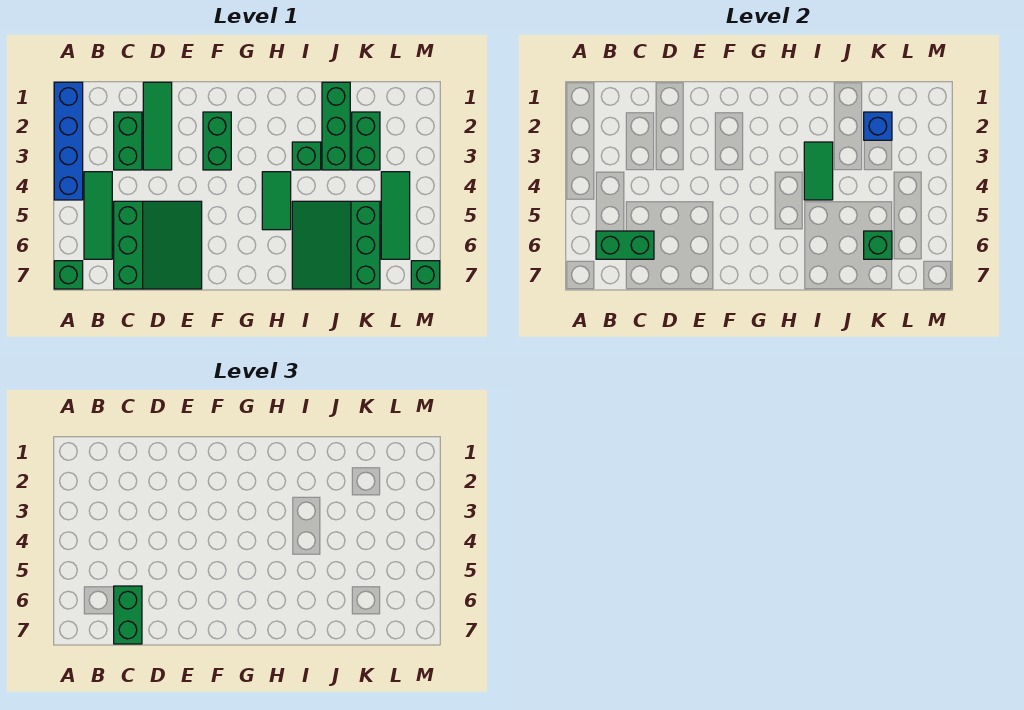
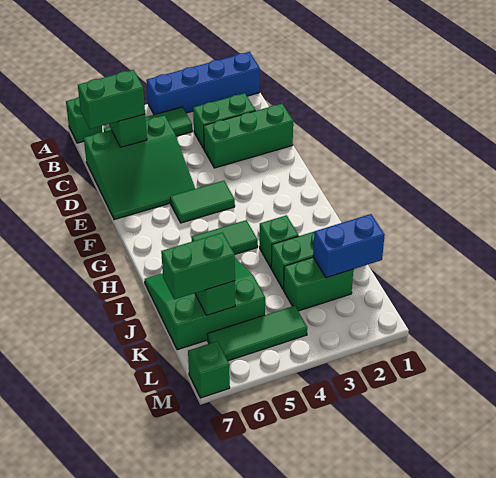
green tile D1:D3 level 1 -> green brick D1:D3 level 1
green brick F2:F3 level 1 -> green brick K6:K7 level 3
green tile I3:I4 level 2 -> green tile F4:F5 level 1
blue brick K2 level 2 -> blue brick K1:K2 level 2

